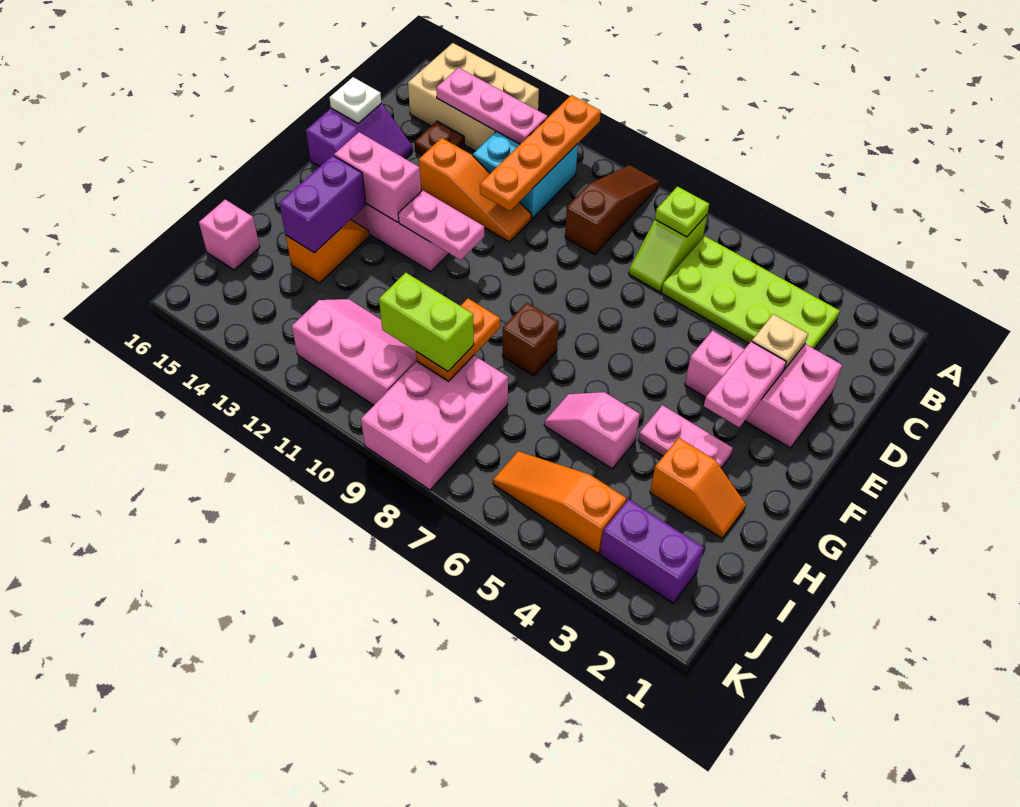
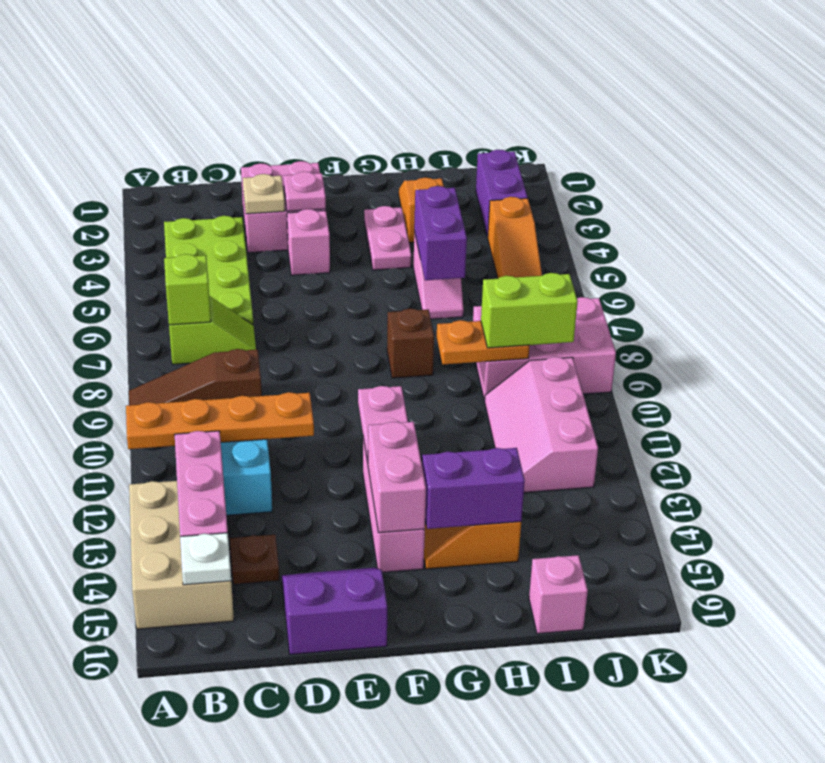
lime plate B7 level 2 -> lime brick B7 level 2
orange slope D11:D13 level 1 top 13 -> none
white plate D16 level 2 -> white plate B15 level 2
pink plate E3:F3 level 2 -> pink plate E3 level 2
none -> purple brick H5:H6 level 2
lime brick I9:I10 level 3 -> lime brick I9:J9 level 3

